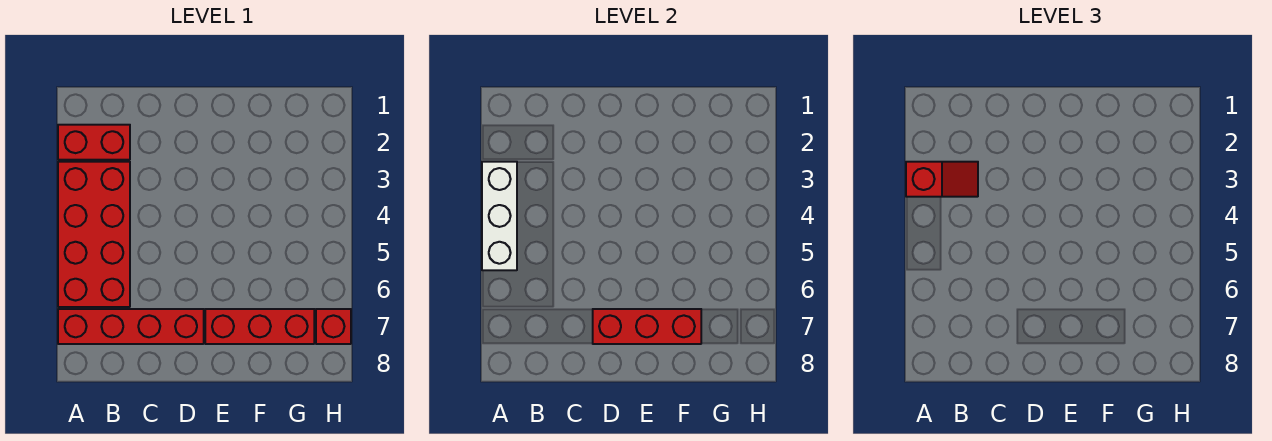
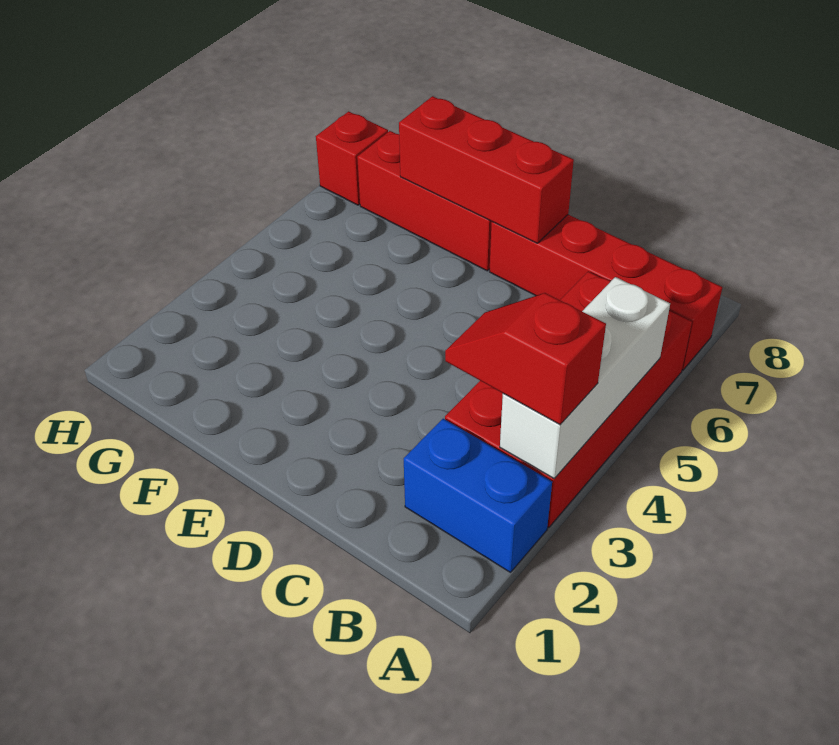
red brick A2:B2 level 1 -> blue brick A2:B2 level 1

